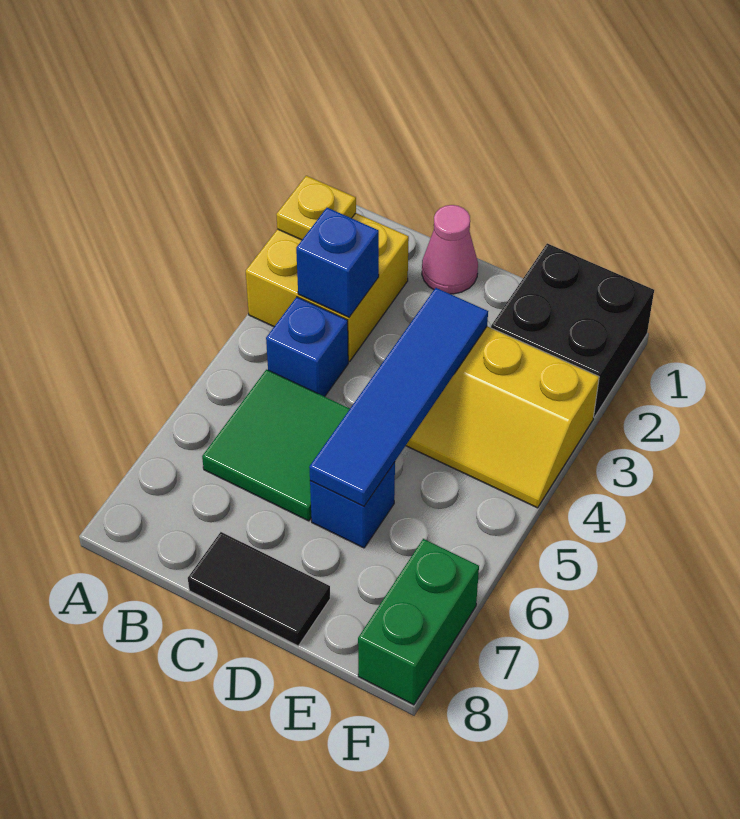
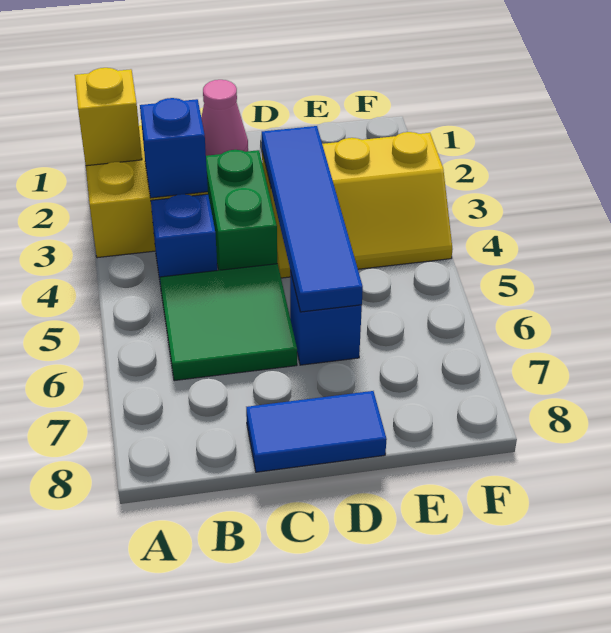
yellow plate A2 level 2 -> yellow brick A2 level 2
black tile C8:D8 level 1 -> blue tile C8:D8 level 1
black brick E1:F2 level 1 -> none
green brick F7:F8 level 1 -> green brick C3:C4 level 1

